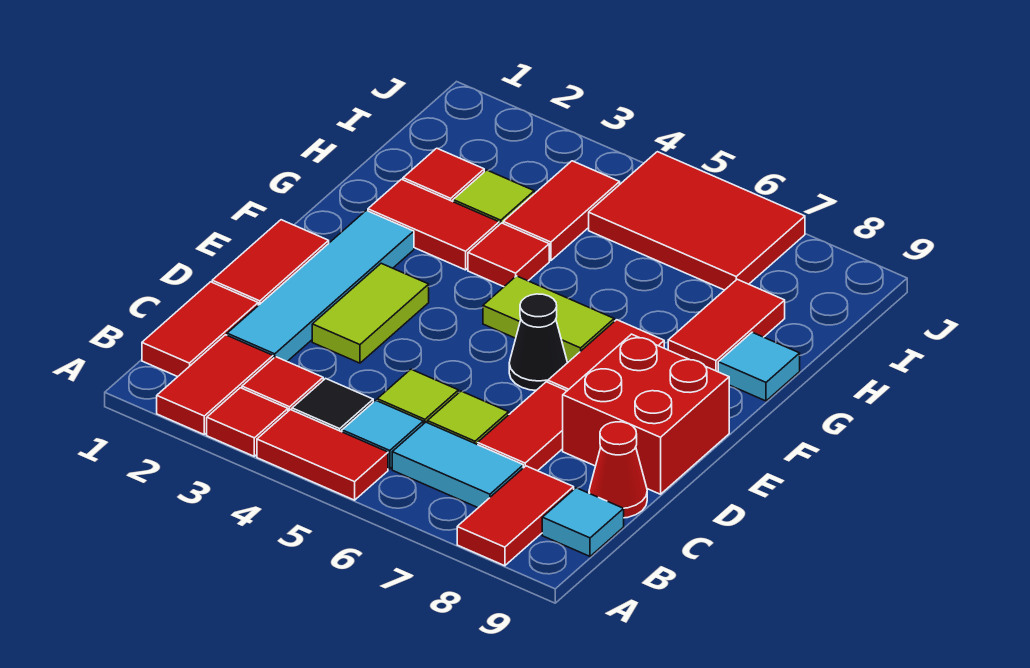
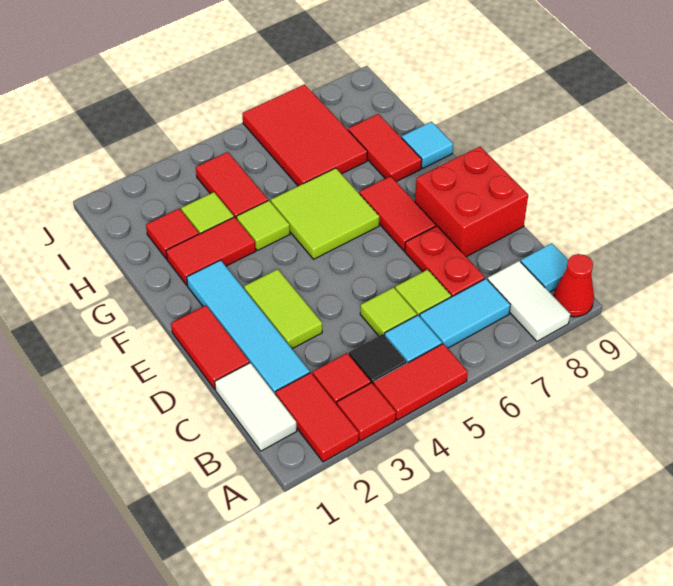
red tile A8:B8 level 1 -> white tile A8:B8 level 1
red tile B1:C1 level 1 -> white tile B1:C1 level 1
red tile C7:D7 level 1 -> red plate C7:D7 level 1
red cone C9 level 1 -> red cone A9 level 1
black cone E6 level 1 -> none
lime tile F5:F6 level 1 -> lime tile F5:G6 level 1
red tile G4 level 1 -> lime tile G4 level 1
red tile I5:J7 level 1 -> red tile H6:J7 level 1

